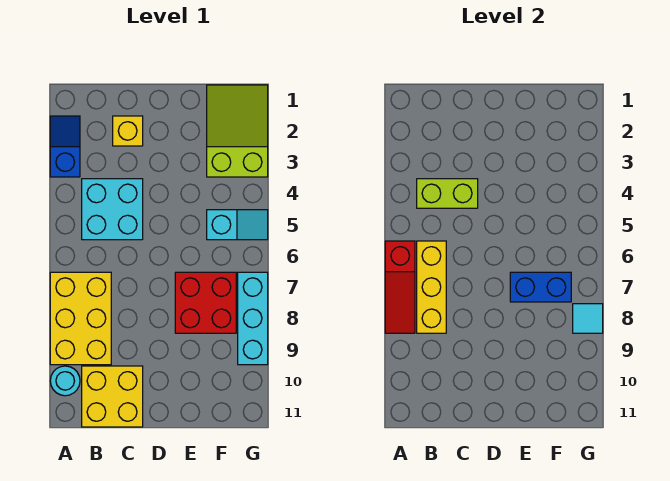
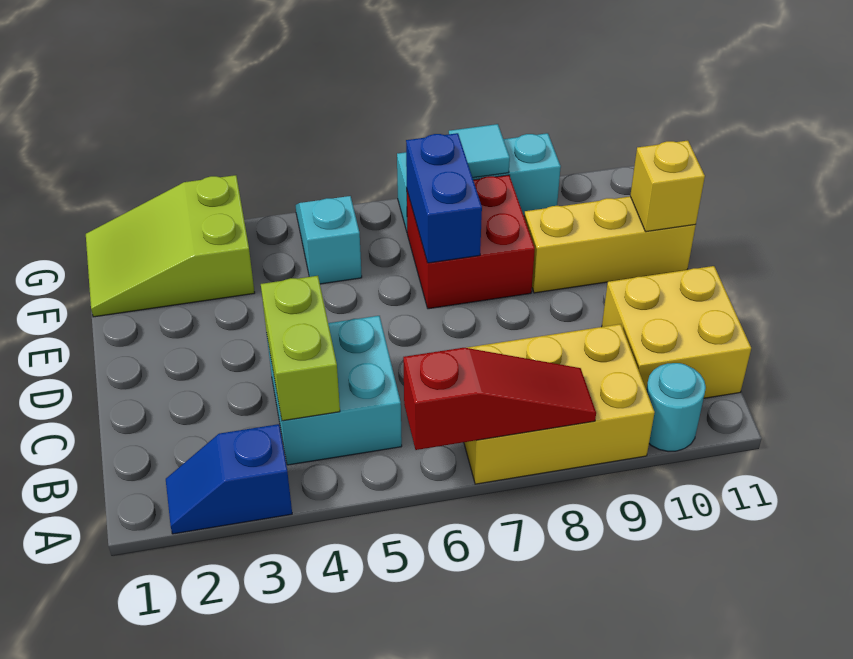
yellow brick B6:B8 level 2 -> yellow brick E9:E11 level 1
yellow brick C2 level 1 -> yellow brick E11 level 2

